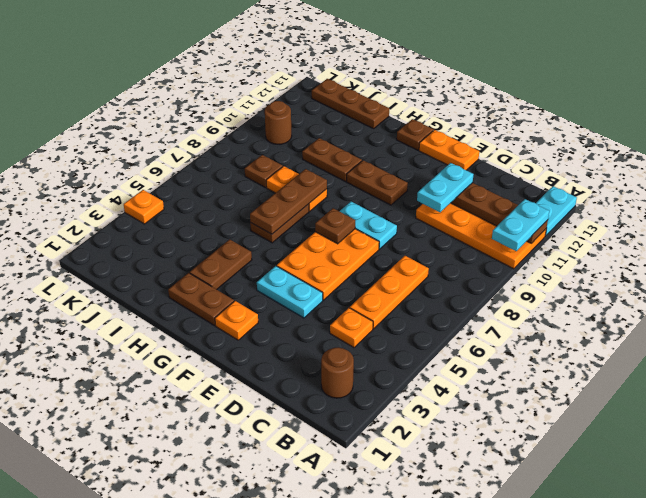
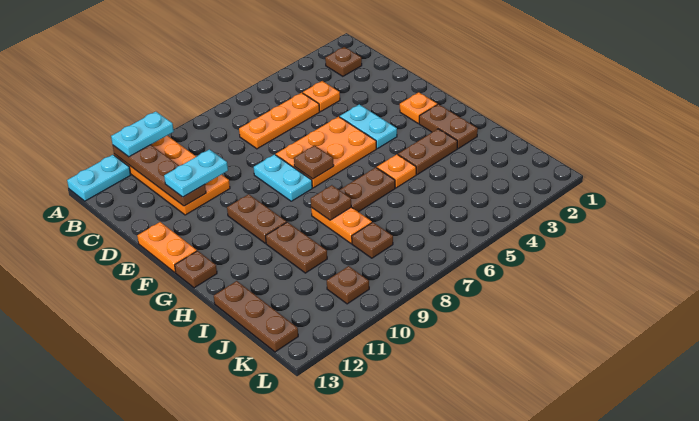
brown round brick B2 level 1 -> brown plate B2 level 1
brown plate H6:H8 level 2 -> brown plate H8 level 2
brown round brick K10 level 1 -> brown plate K10 level 1
orange plate L4 level 1 -> orange plate H5 level 1

